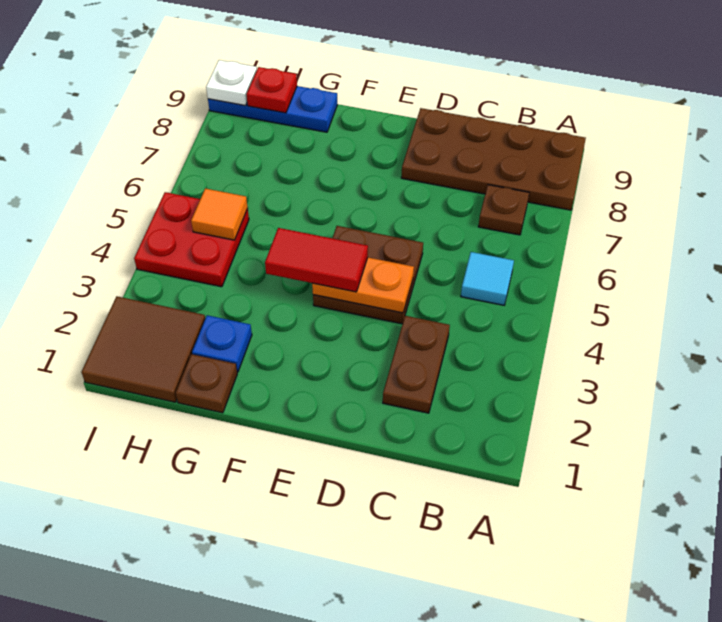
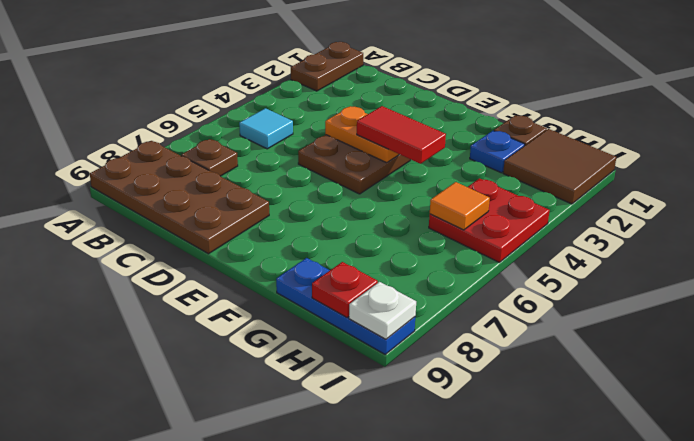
brown plate C2:C3 level 1 -> brown plate A1:A2 level 1

